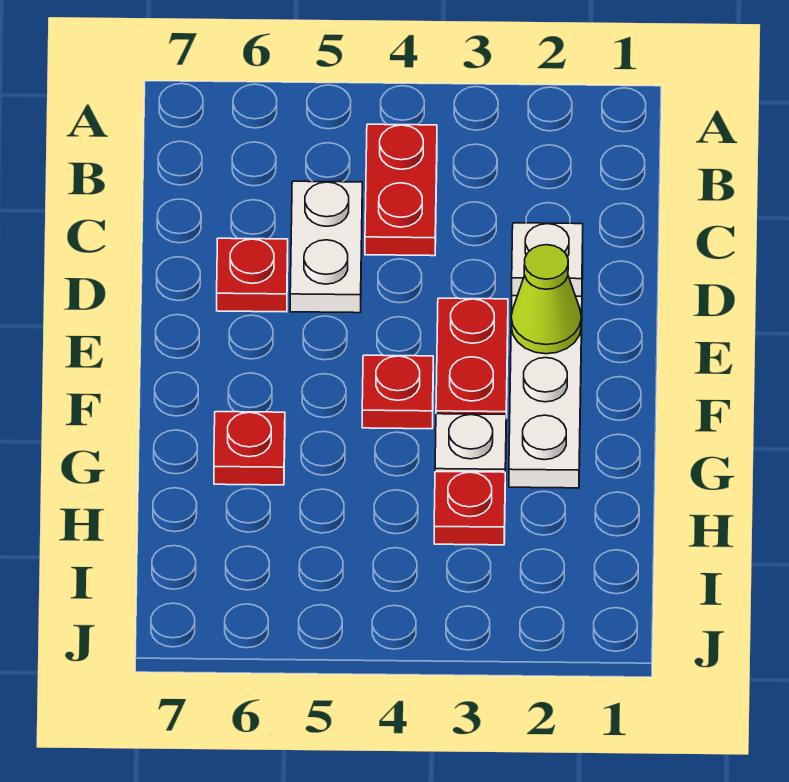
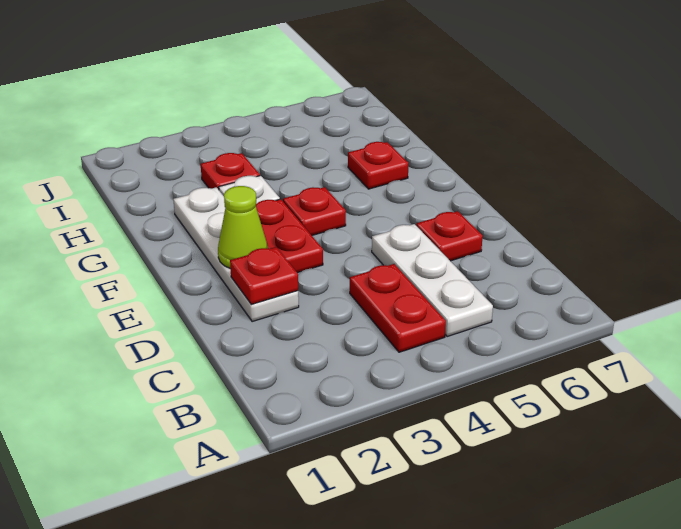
white plate C5:D5 level 1 -> white plate B5:D5 level 1
white plate D2 level 2 -> red plate D2 level 2

